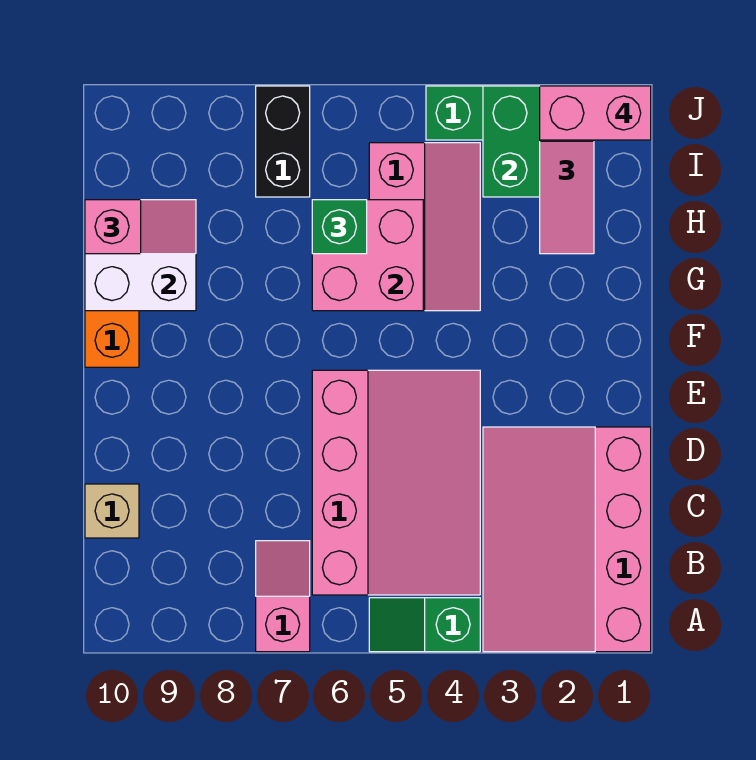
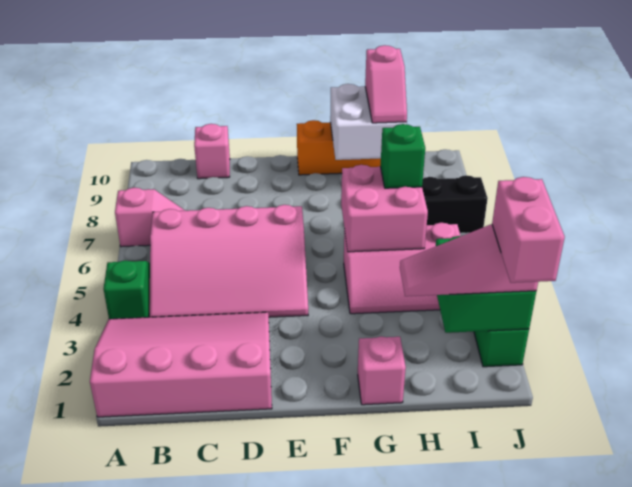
tan brick C10 level 1 -> pink brick C10 level 1
none -> pink brick G1 level 1

